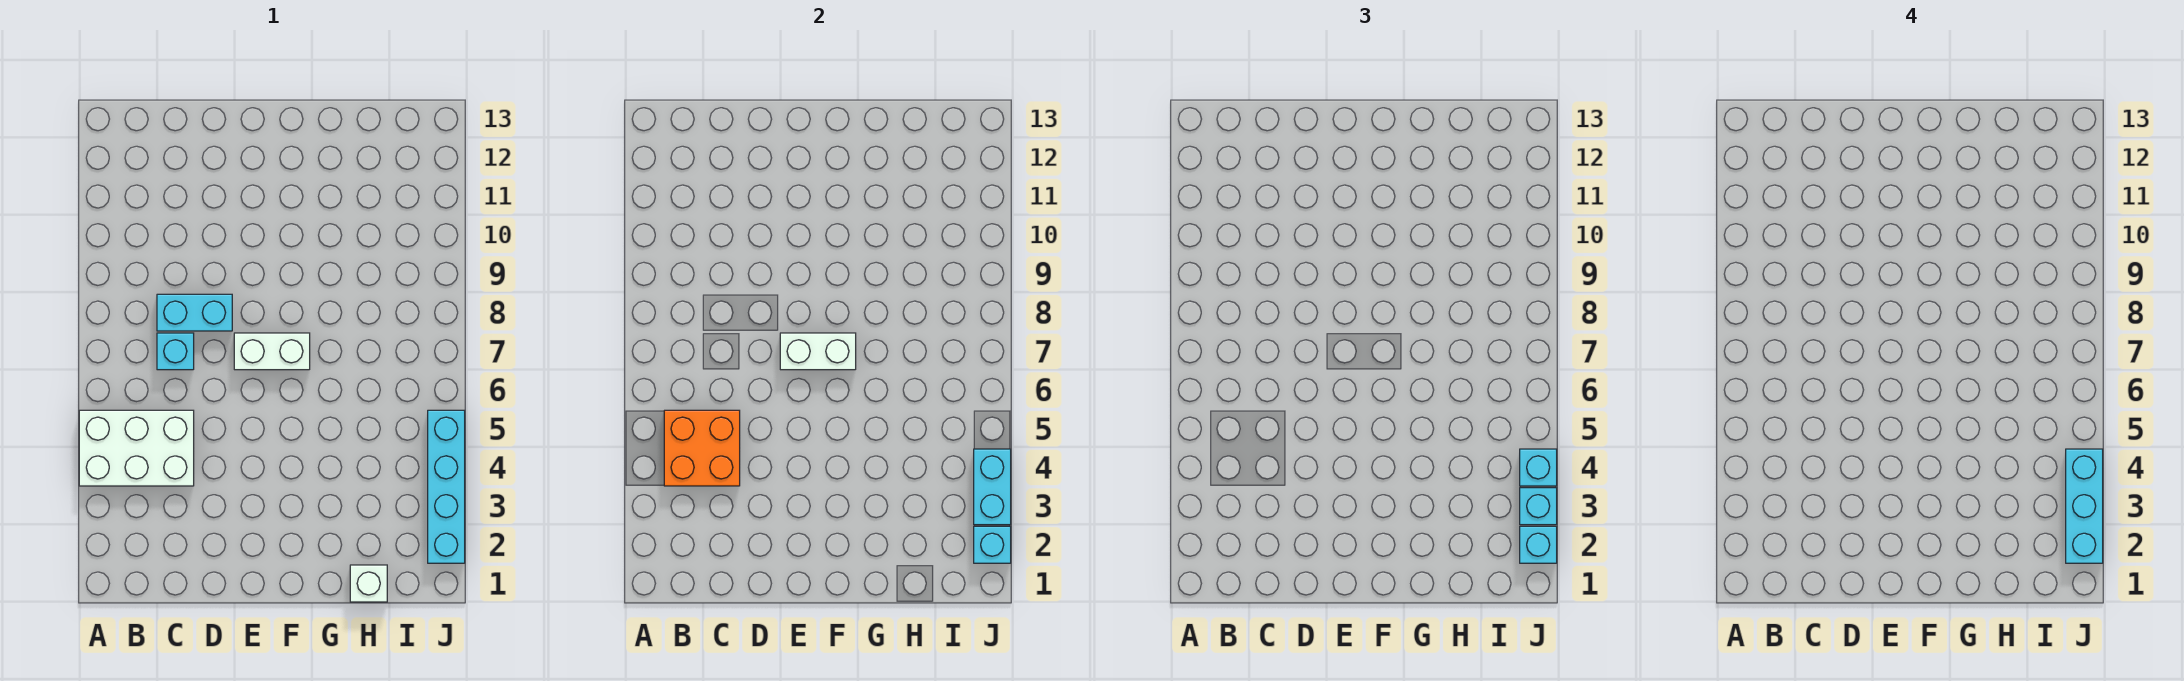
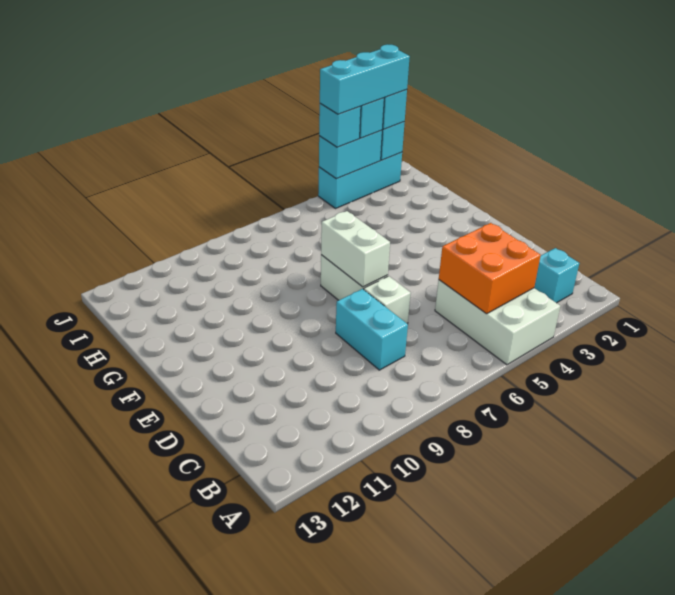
cyan brick C7 level 1 -> cyan brick B2 level 1
white brick H1 level 1 -> white brick D7 level 1
cyan brick J2:J5 level 1 -> cyan brick J2:J4 level 1

